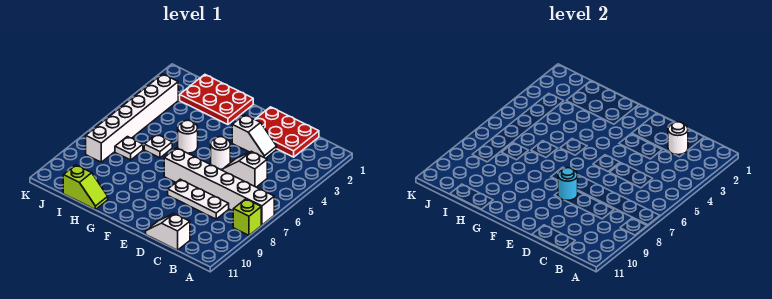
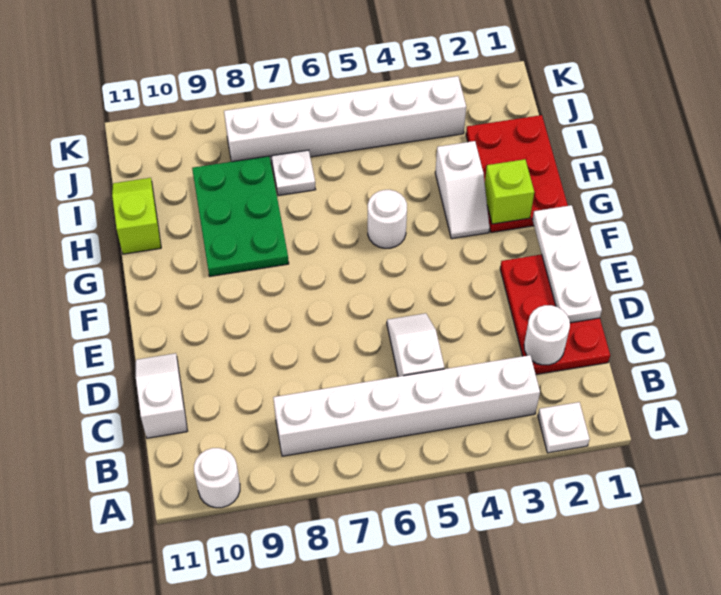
white brick A7:F7 level 1 -> white brick B3:B8 level 1
lime brick A8 level 1 -> lime brick G2 level 2
white plate C8:E8 level 1 -> white plate D1:F1 level 2
white slope D3:E3 level 1 top E -> white slope G3:H3 level 1 top H
white round brick E5 level 1 -> white round brick A10 level 1
cyan round brick E8 level 2 -> none
none -> green plate G8:I9 level 1
white plate H6 level 1 -> white plate A2 level 1
lime slope H11:I11 level 1 top I -> lime slope H11:I11 level 1 top H

